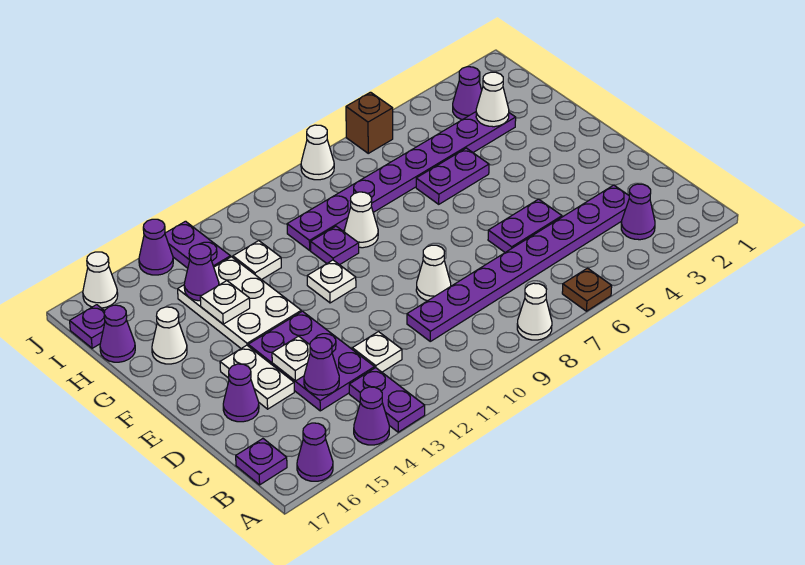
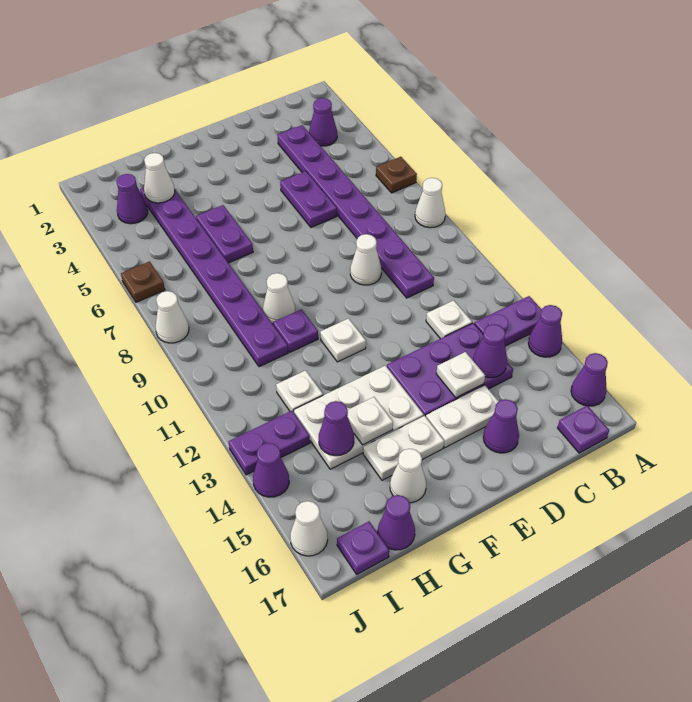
none -> white plate F15:G15 level 1
brown brick J6 level 1 -> brown plate J6 level 1

